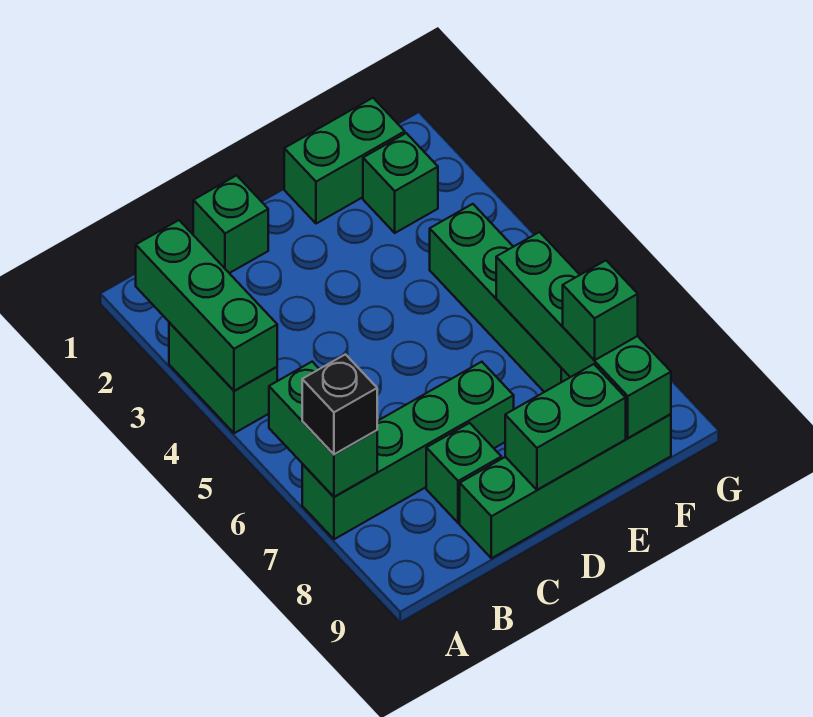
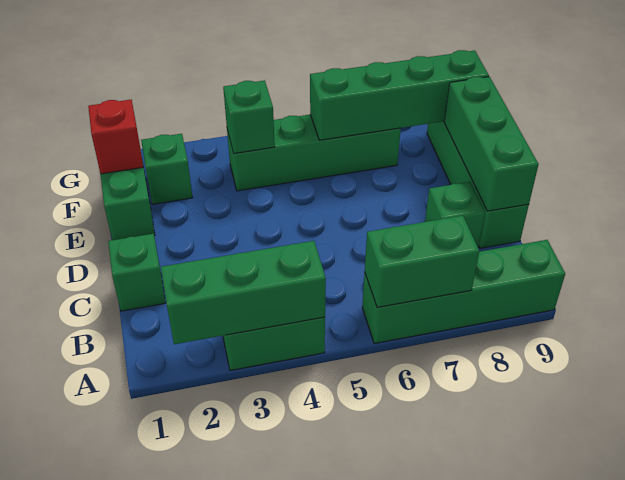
green brick A7:D7 level 1 -> green brick A6:A9 level 1
black brick A7 level 3 -> none
green brick D9:E9 level 2 -> green brick C9:E9 level 2
none -> red brick F1 level 2
green brick F8 level 3 -> green brick F4 level 2

